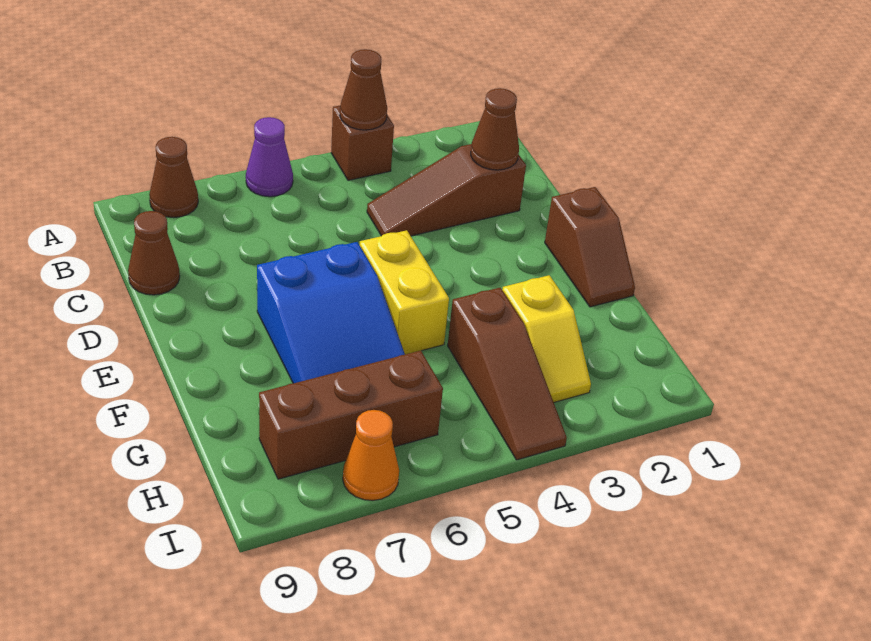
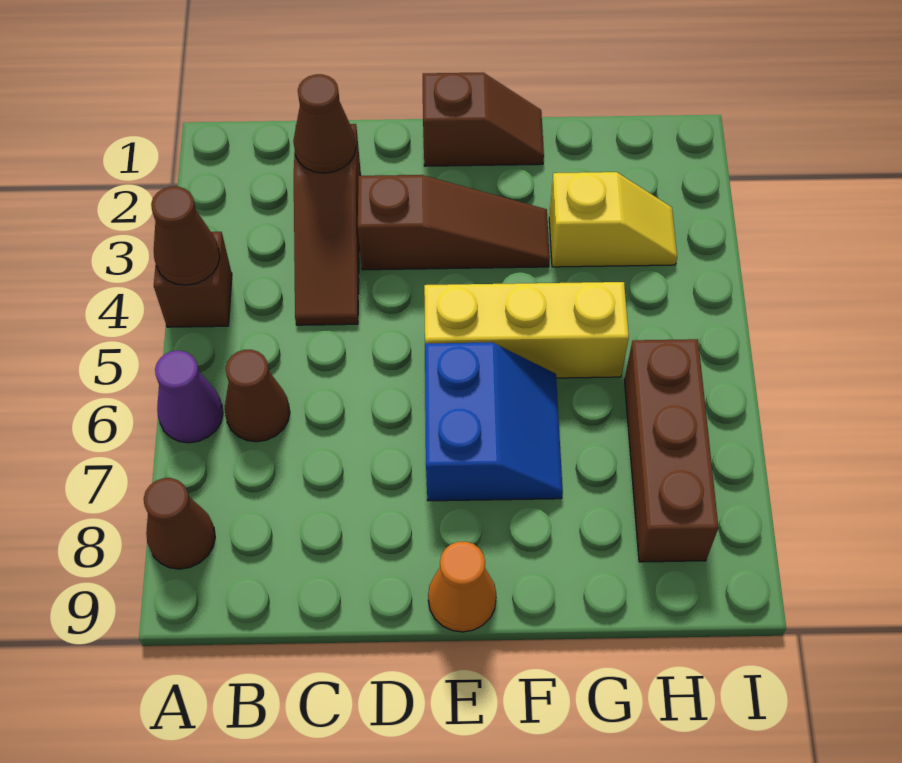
brown cone C9 level 1 -> brown cone B6 level 1
yellow brick E5:F5 level 1 -> yellow brick E5:G5 level 1
blue slope E6:G7 level 1 top E -> blue slope E6:F7 level 1 top E
brown slope G4:I4 level 1 top G -> brown slope D3:F3 level 1 top D
orange cone I7 level 1 -> orange cone E9 level 1

